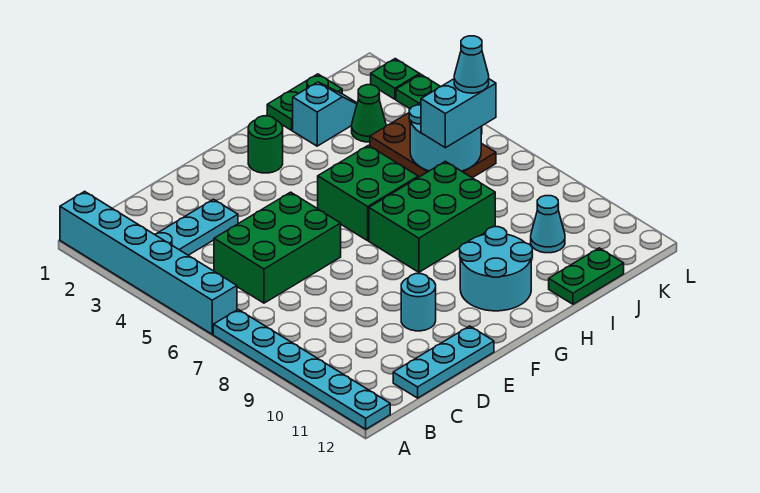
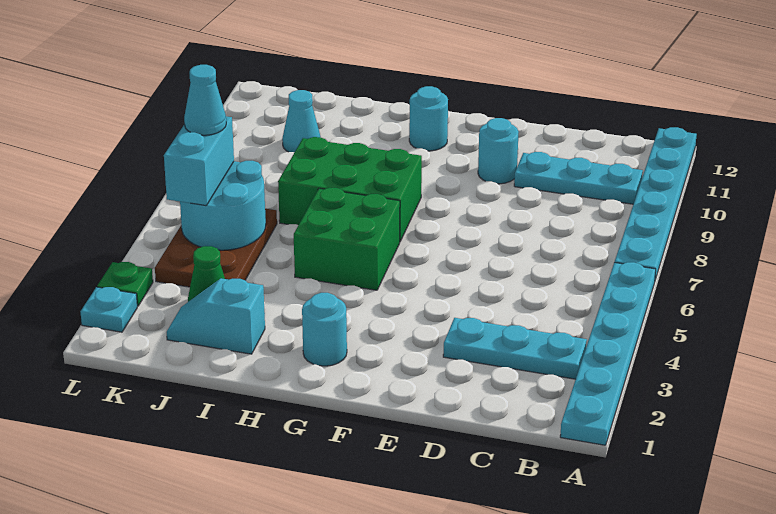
cyan brick A1:A6 level 1 -> cyan plate A1:A6 level 1
green brick C5:E6 level 1 -> none
cyan plate C12:E12 level 1 -> cyan plate B10:D10 level 1
green round brick G2 level 1 -> cyan round brick G2 level 1
cyan round brick G10:H11 level 1 -> cyan round brick G11 level 1
green plate I1:J1 level 1 -> none
green plate I12:J12 level 1 -> none
cyan brick J6:K6 level 3 -> cyan brick K5:K6 level 3
green plate L2 level 1 -> cyan plate L2 level 1

